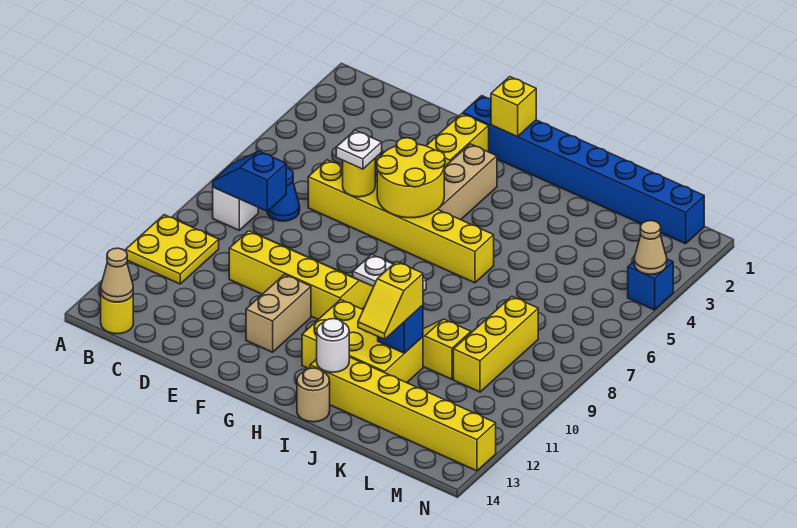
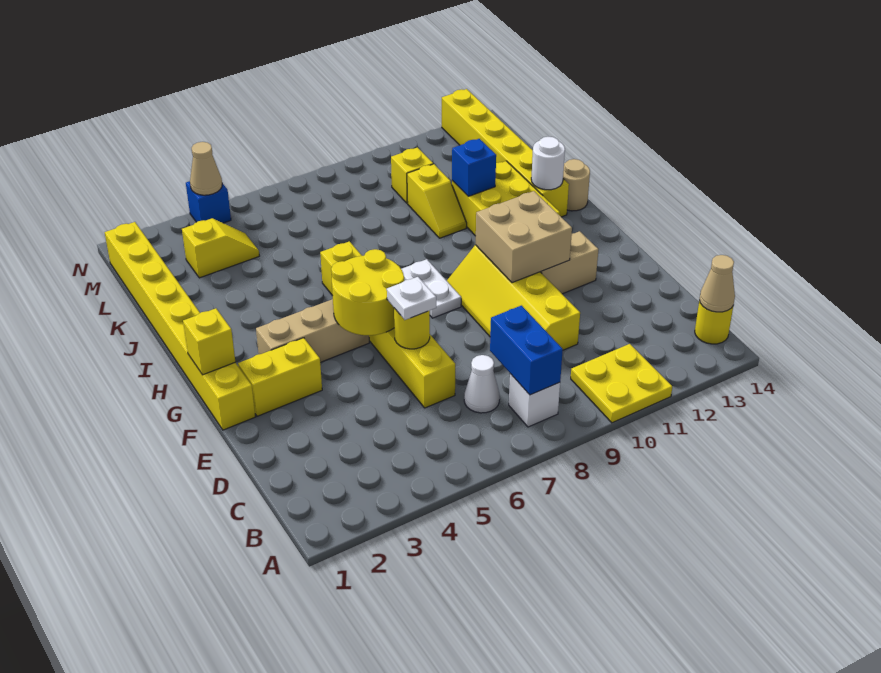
blue slope B8:C8 level 2 top C -> blue brick B8:C8 level 2
blue cone C7 level 1 -> white cone C7 level 1
blue brick F1:M1 level 1 -> yellow brick F1:M1 level 1
none -> tan brick F10:G11 level 2
yellow slope J11:J12 level 3 top 11 -> yellow slope L3:L4 level 1 top 3
yellow brick L8:L10 level 1 -> yellow brick L10 level 1

